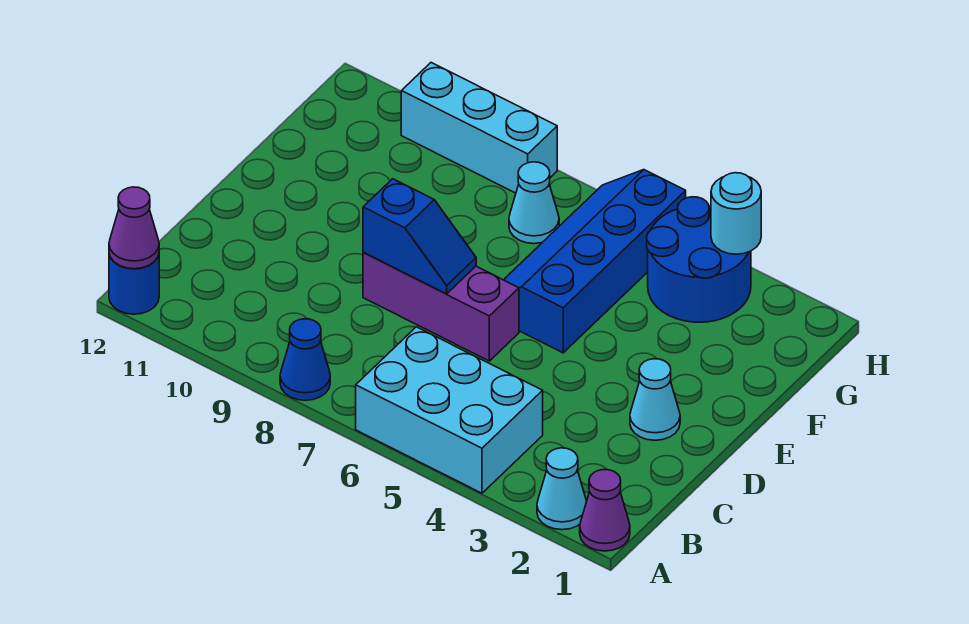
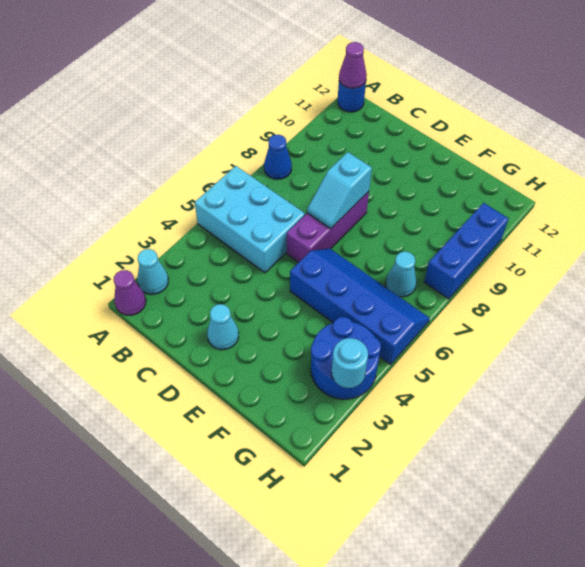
cyan brick A4:B6 level 1 -> cyan brick A5:C6 level 1
blue slope D7:D8 level 2 top 8 -> cyan slope D7:D8 level 2 top 8
cyan brick H8:H10 level 1 -> blue brick H8:H10 level 1

